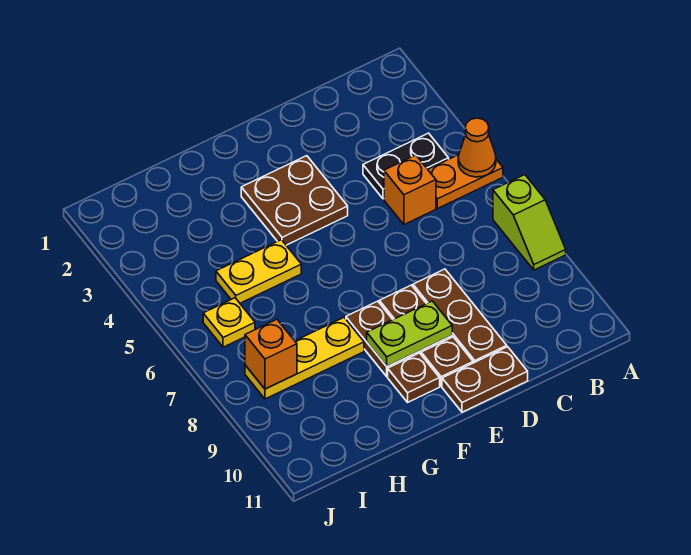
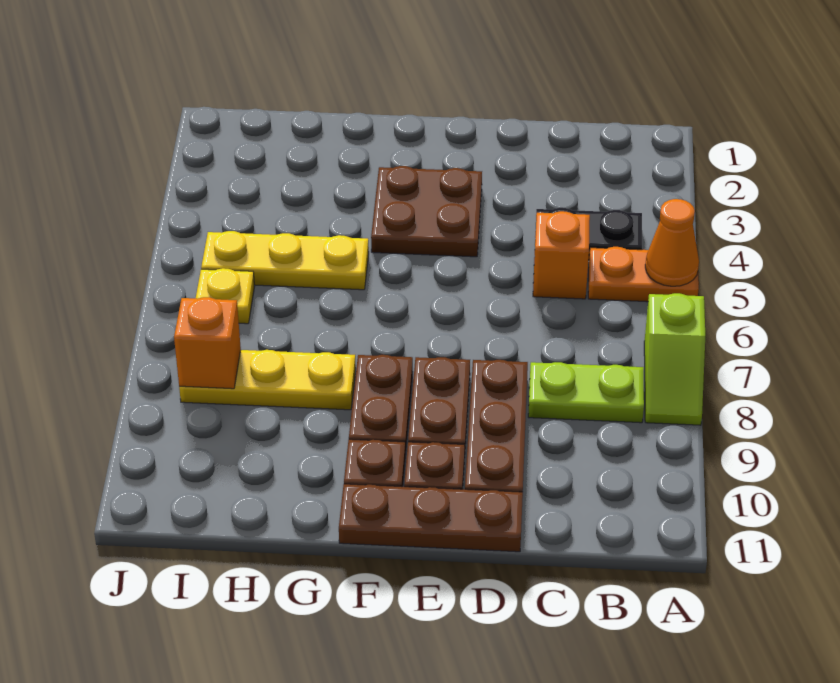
brown plate D11:E11 level 1 -> brown plate D11:F11 level 1
lime plate E9:F9 level 2 -> lime plate B8:C8 level 1
yellow plate G5:H5 level 1 -> yellow plate G5:I5 level 1

